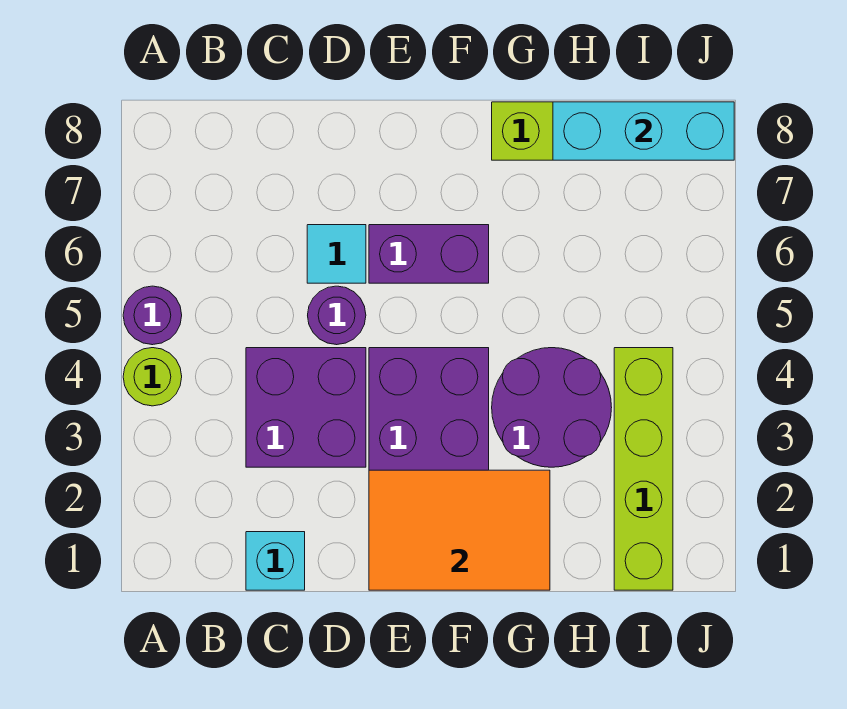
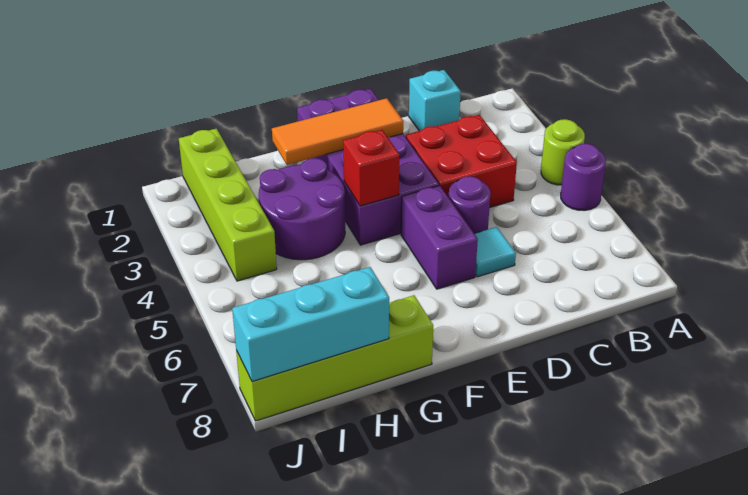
purple brick C3:D4 level 1 -> red brick C3:D4 level 1
orange tile E1:G2 level 2 -> orange tile E2:G2 level 2
purple brick E6:F6 level 1 -> purple brick E5:E6 level 1
none -> red brick F4 level 2

